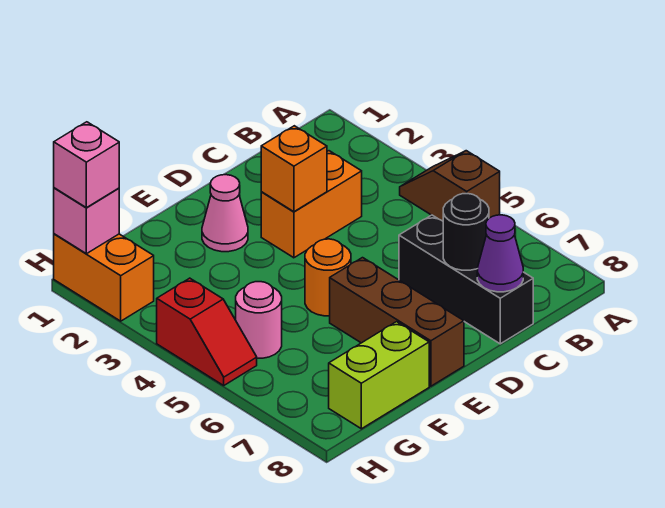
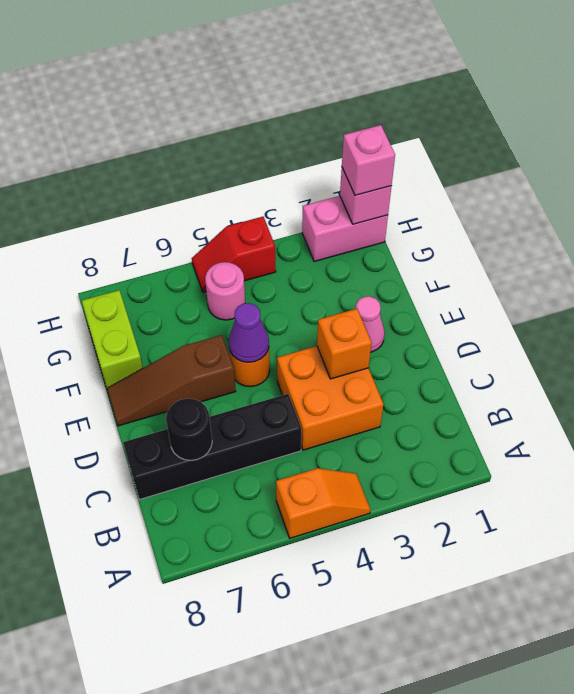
brown slope A4:A5 level 1 top 5 -> orange slope A4:A5 level 1 top 5
orange brick C3:D3 level 1 -> orange brick C3:D4 level 1
black brick C6:C8 level 1 -> black brick C5:C8 level 1
purple cone C8 level 2 -> purple cone E5 level 2
brown brick E6:E8 level 1 -> brown slope E6:E8 level 1 top 6
orange brick H1:H2 level 1 -> pink brick H1:H2 level 1

